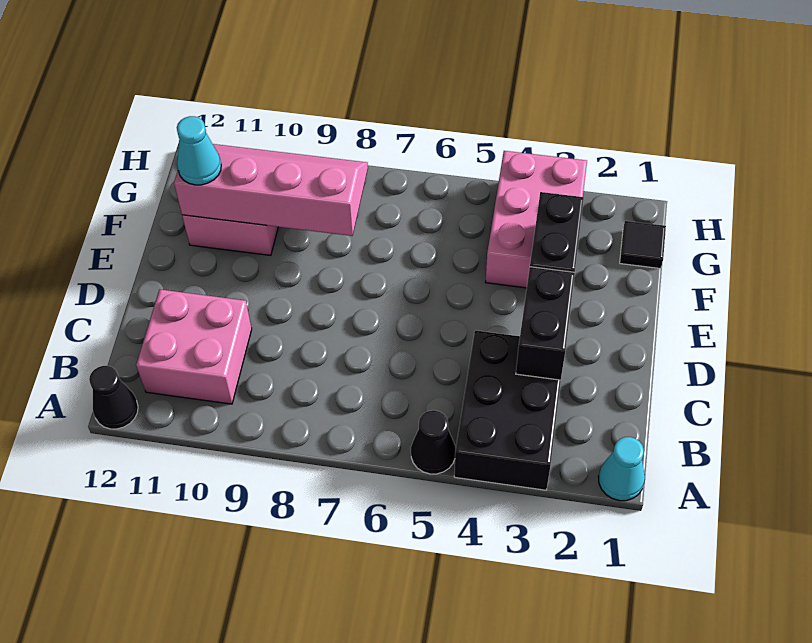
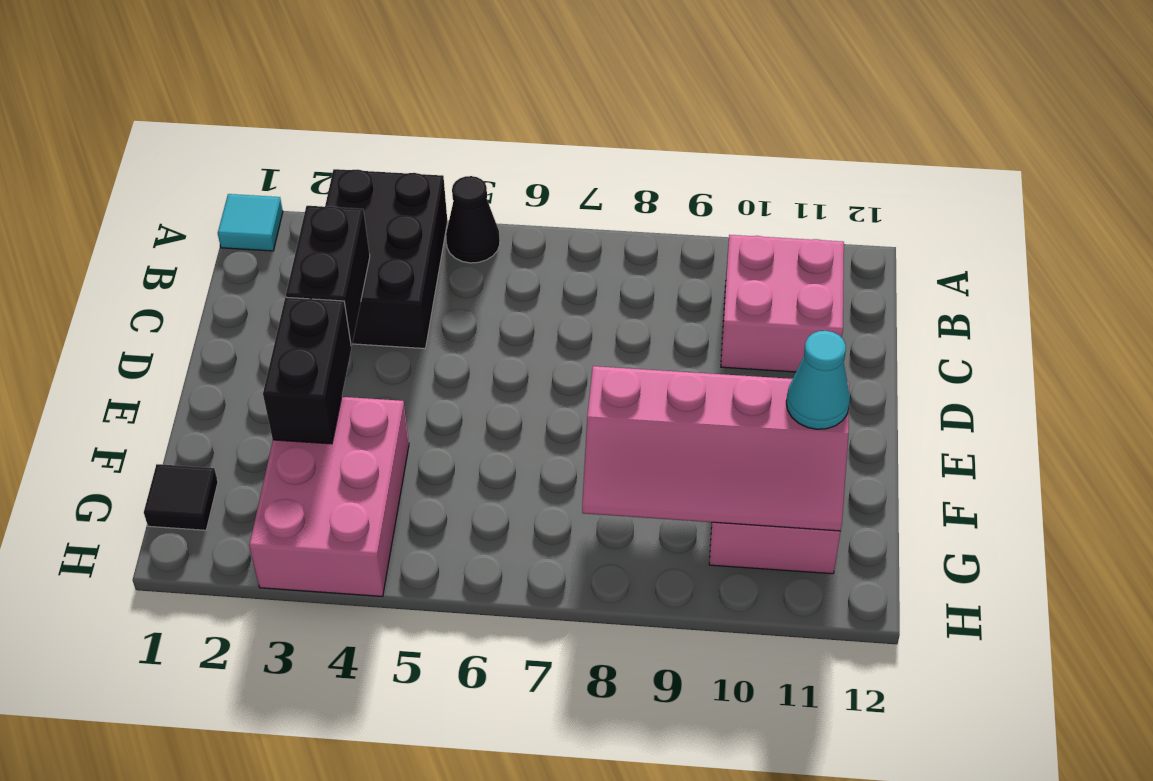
cyan cone A1 level 1 -> cyan tile A1 level 1
black cone A12 level 1 -> none

